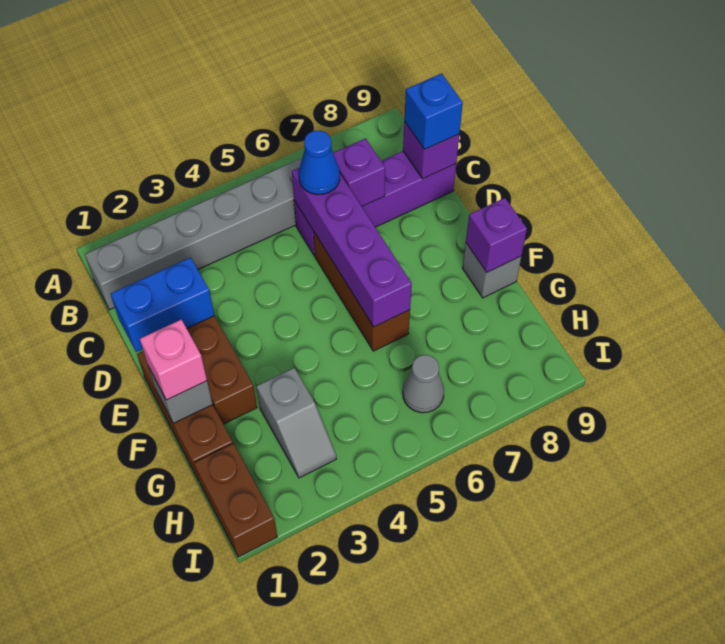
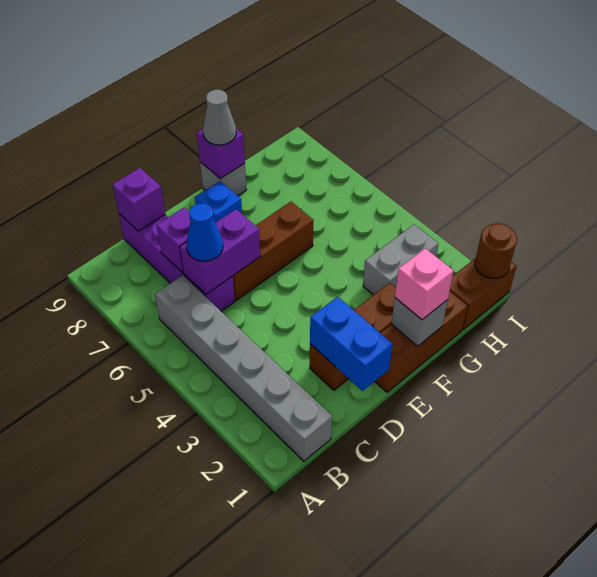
purple brick C6:F6 level 2 -> purple brick C6:D6 level 2
blue brick C9 level 3 -> blue brick E8 level 1
grey slope G3:H3 level 1 top G -> grey brick G3:H3 level 1
grey cone H6 level 1 -> grey cone F9 level 3
none -> brown round brick I1 level 2

